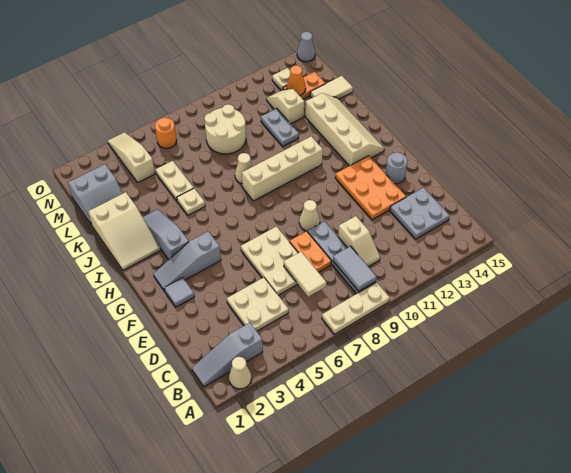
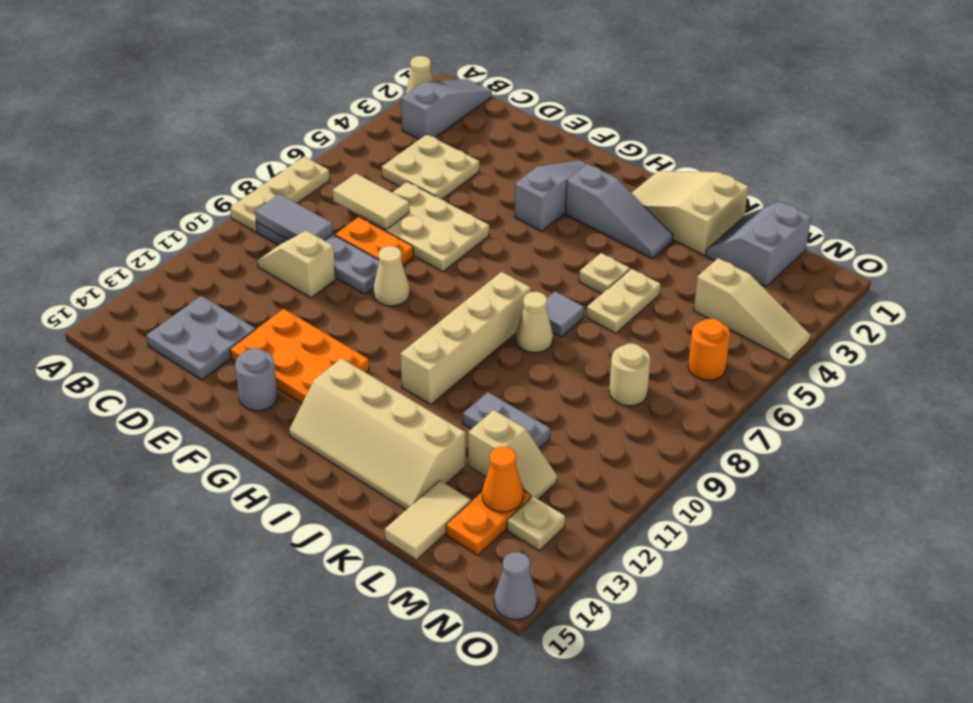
grey tile F2 level 1 -> grey tile J7 level 1
tan plate K5:L5 level 1 -> tan plate K5:K6 level 1
tan round brick L8:M9 level 1 -> tan round brick M8 level 1

